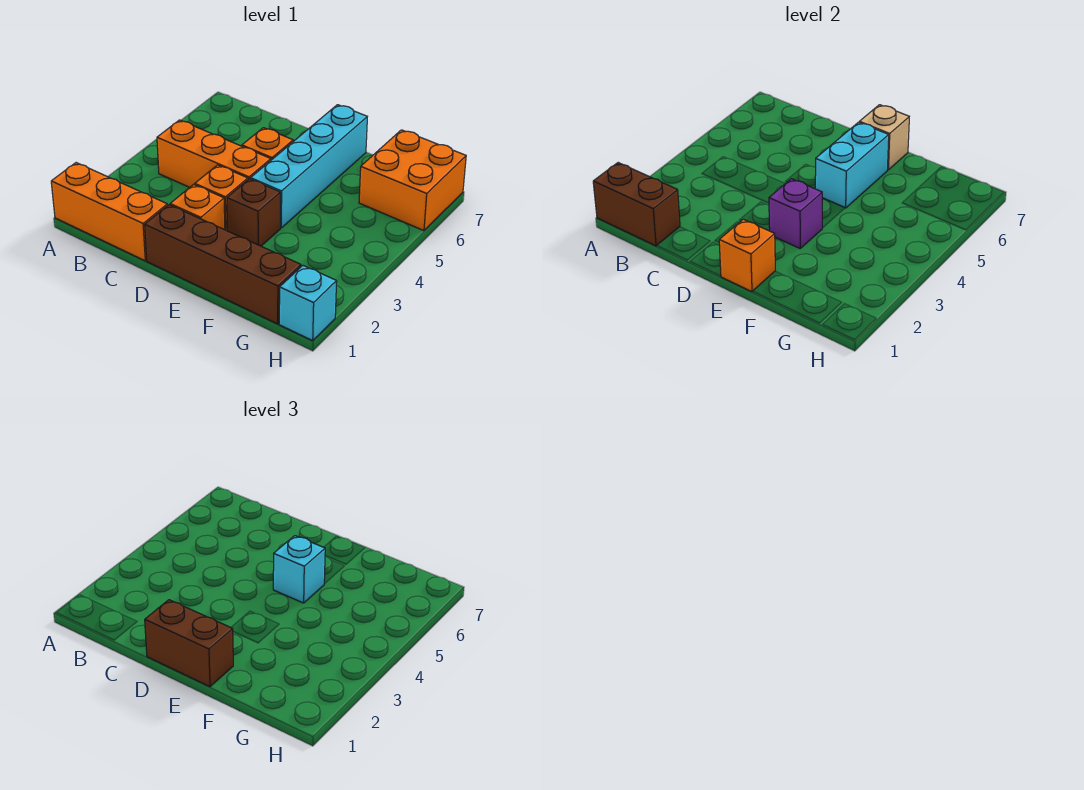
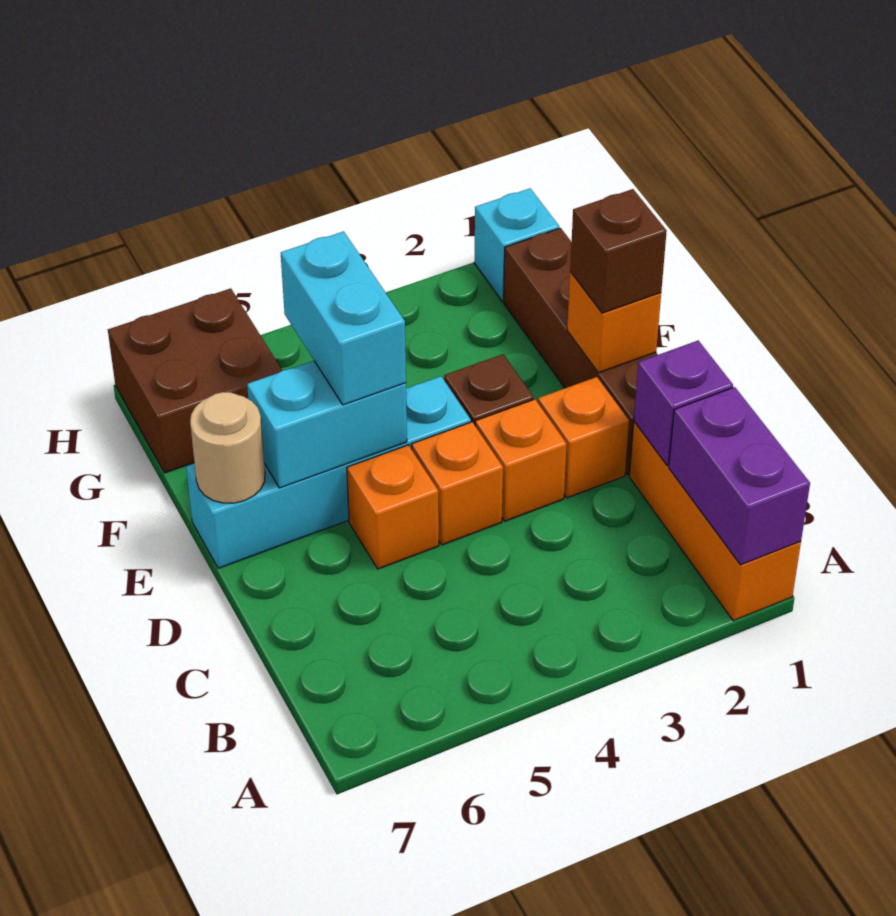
brown brick A1:B1 level 2 -> purple brick A1:B1 level 2
orange brick B4:D4 level 1 -> orange brick D4 level 1
brown brick D1:E1 level 3 -> brown brick E1 level 3
purple brick E3 level 2 -> purple brick C1 level 2
cyan brick E5 level 3 -> cyan brick E5:F5 level 3
tan brick E7 level 2 -> tan round brick E7 level 2
orange brick G6:H7 level 1 -> brown brick G6:H7 level 1

